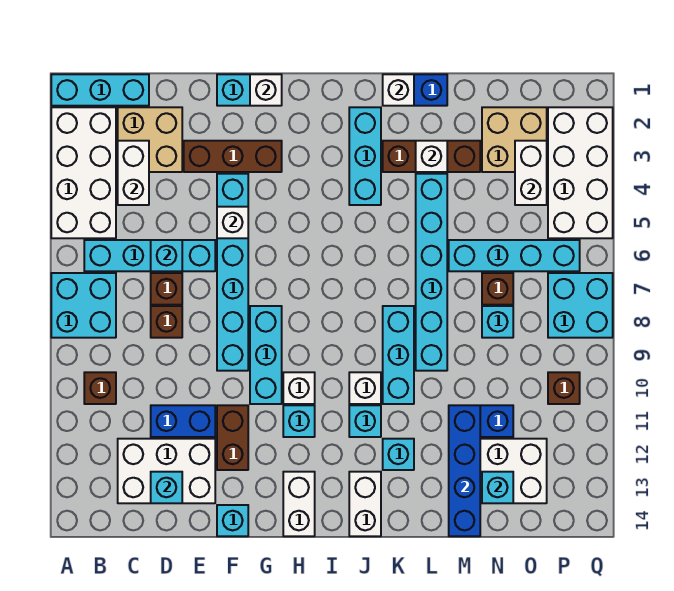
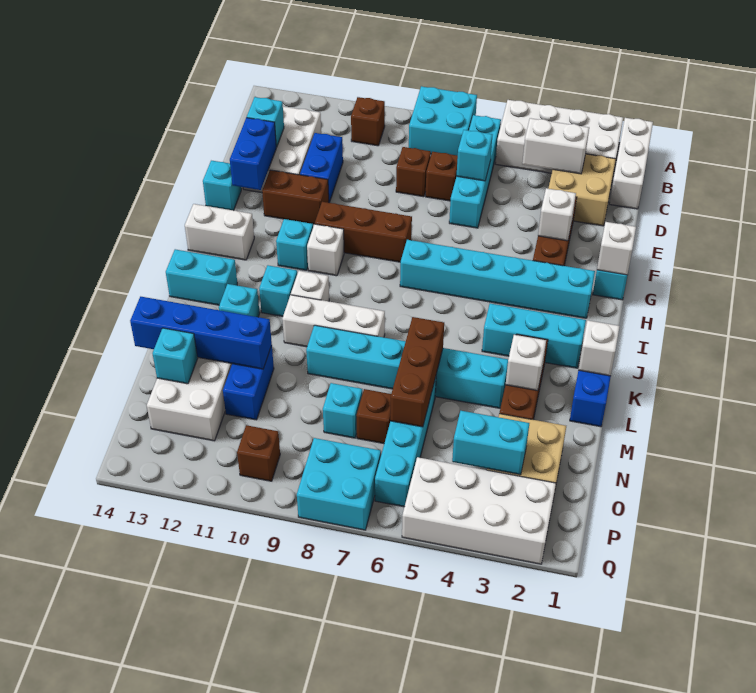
cyan brick A1:C1 level 1 -> white brick A1:C1 level 1
none -> blue brick E13:F13 level 2
cyan brick F4:F9 level 1 -> cyan brick H2:H7 level 1
white brick F5 level 2 -> white brick F3 level 2
cyan brick G8:G10 level 1 -> brown brick G8:G10 level 1
white brick J13:J14 level 1 -> cyan brick J13:J14 level 1
cyan brick K8:K10 level 1 -> white brick K8:K10 level 1
none -> brown brick L6:N6 level 2
white brick O3:O4 level 2 -> cyan brick O3:O4 level 2

